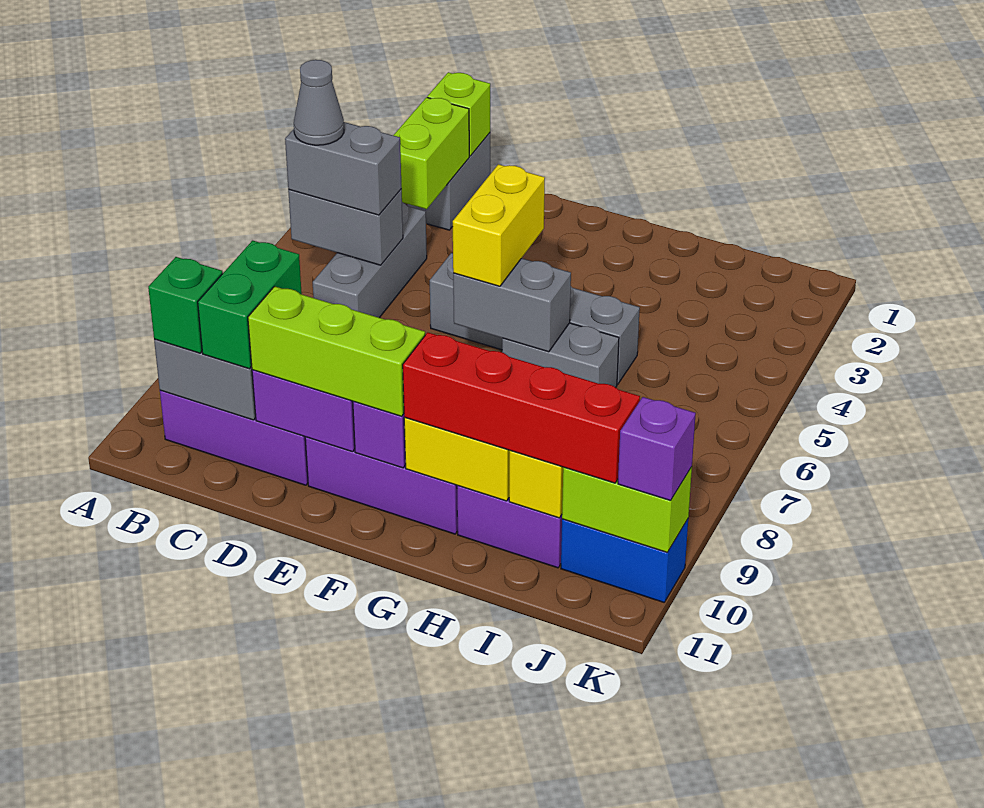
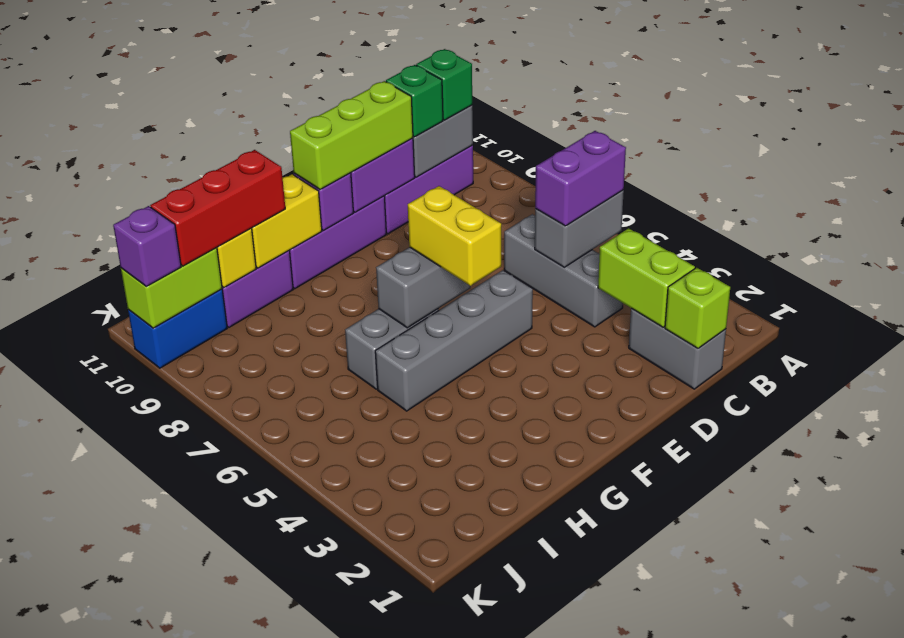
grey brick B5:C5 level 3 -> purple brick B5:C5 level 3
grey cone B5 level 4 -> none
green brick C9:C10 level 3 -> green brick C10 level 3
red brick G10:J10 level 3 -> red brick H10:J10 level 3

